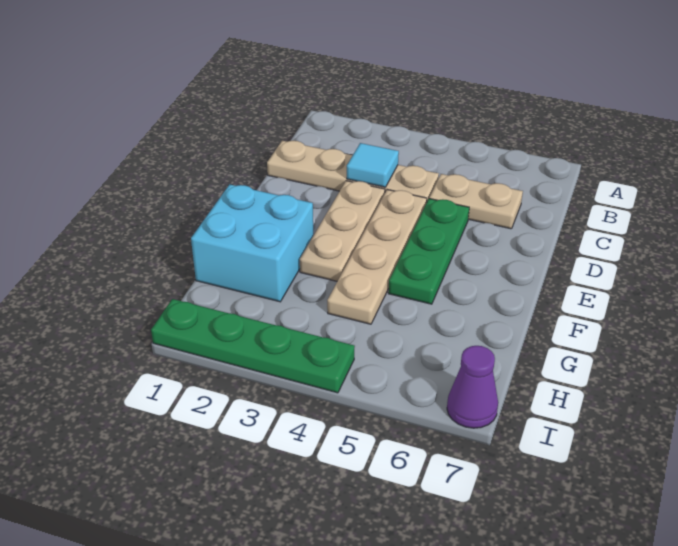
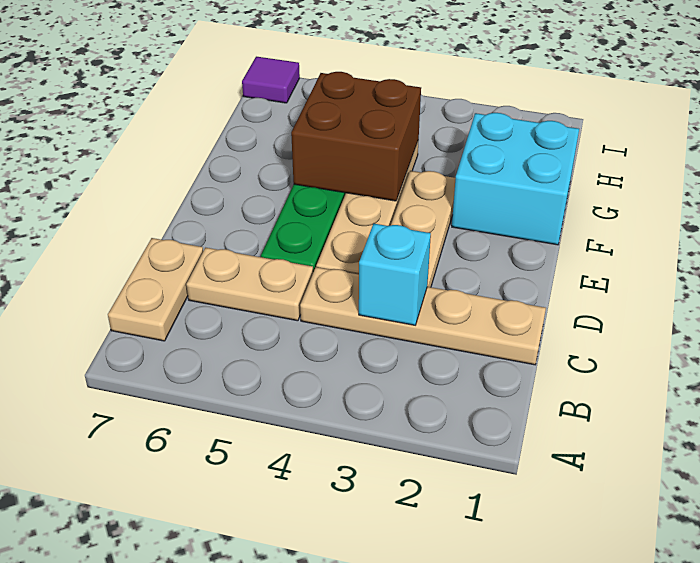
none -> tan plate B7:C7 level 1
cyan tile C3 level 2 -> cyan brick C3 level 2
none -> brown brick F4:G5 level 2
green plate I1:I4 level 1 -> none
purple cone I7 level 1 -> purple tile I7 level 1

